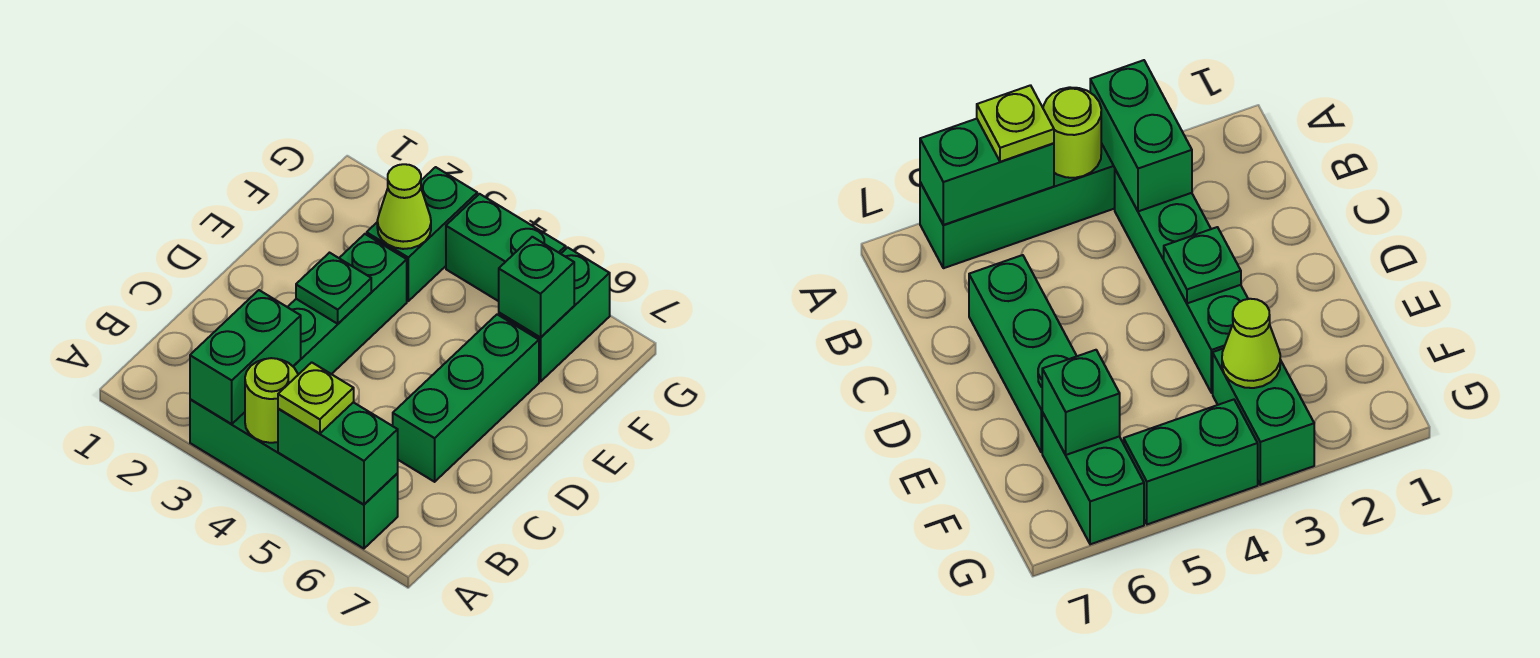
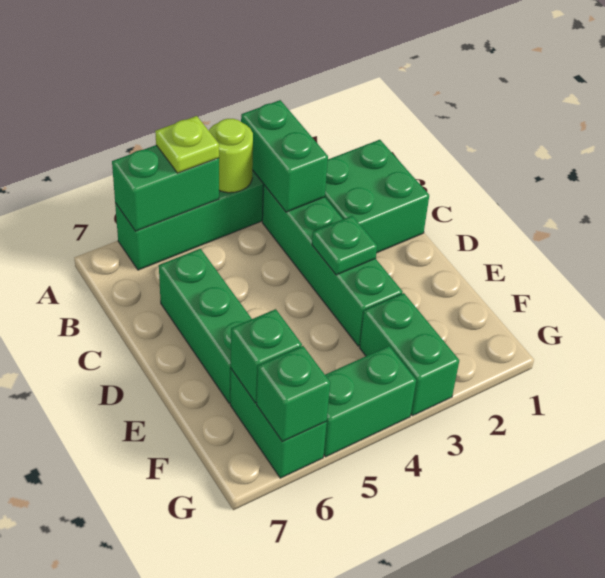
none -> green brick B1:C2 level 1
lime cone F3 level 2 -> none
none -> green brick G6 level 2

